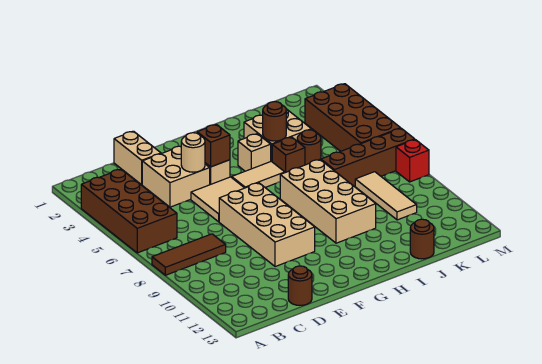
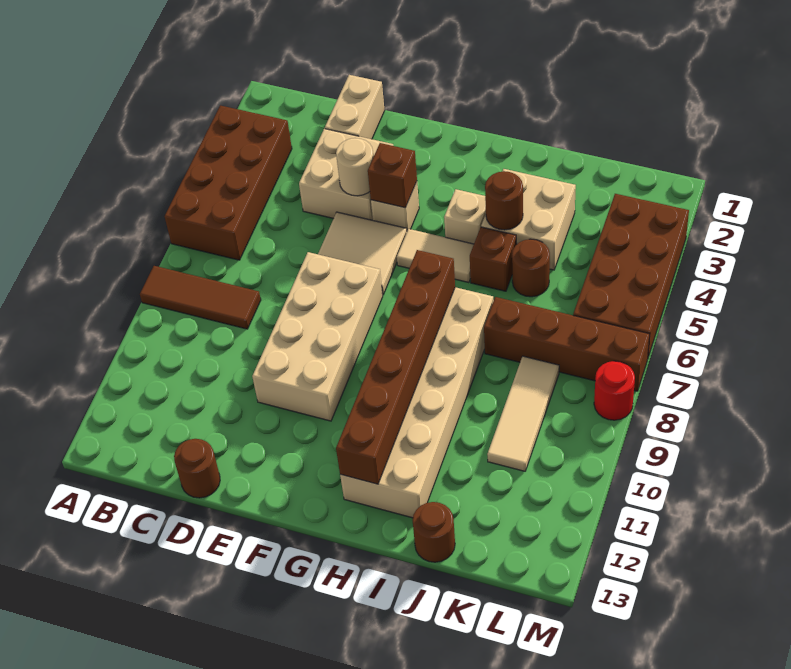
tan brick H7:I10 level 1 -> tan brick H7:I12 level 1
none -> brown brick H7:H12 level 2
red brick M8 level 1 -> red round brick M8 level 1

